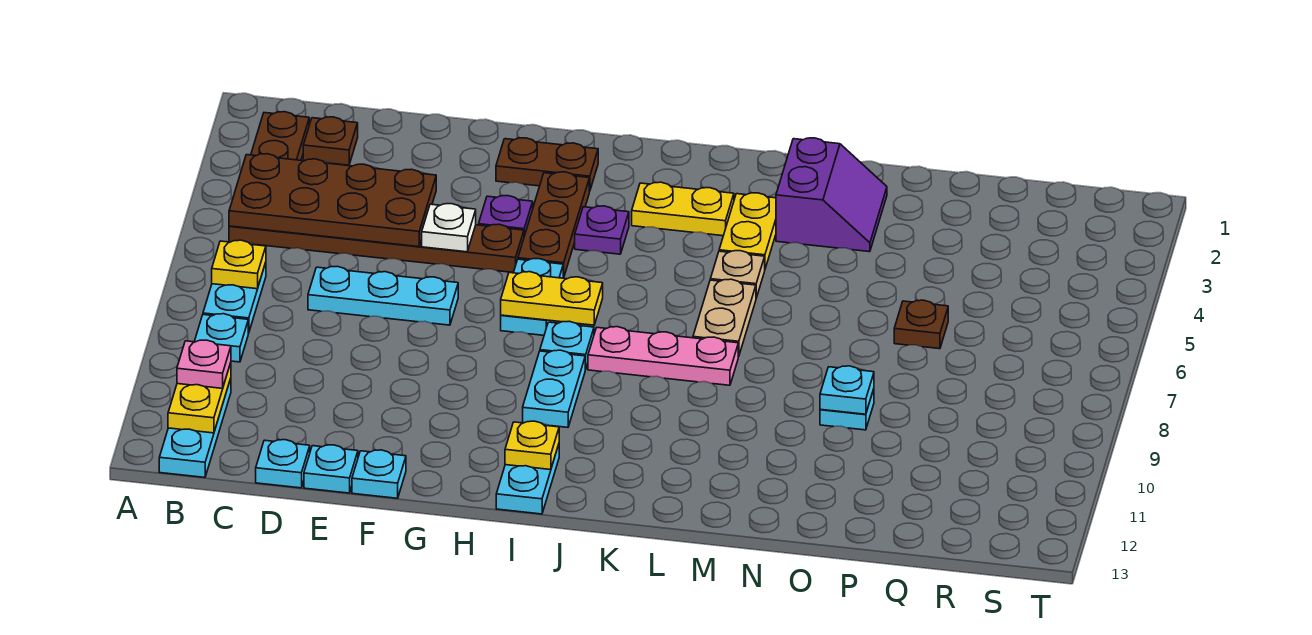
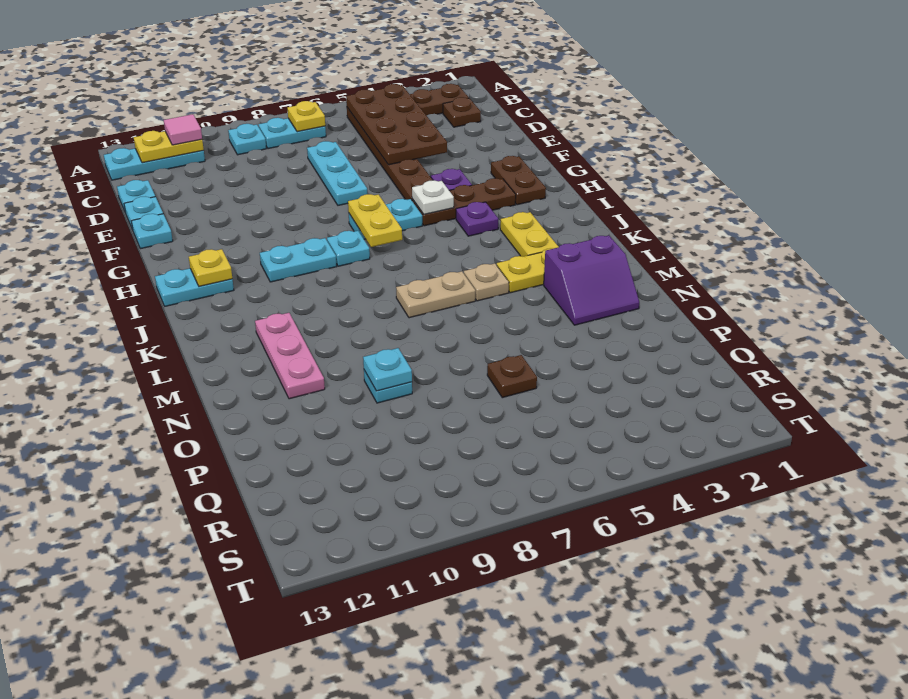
pink plate B11 level 3 -> pink tile B11 level 3
white plate F5 level 2 -> white plate H5 level 2
pink plate J8:L8 level 1 -> pink plate L11:N11 level 1

